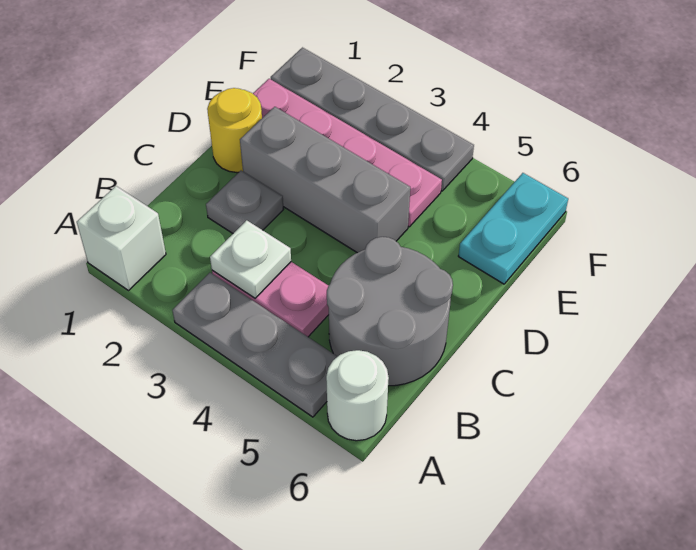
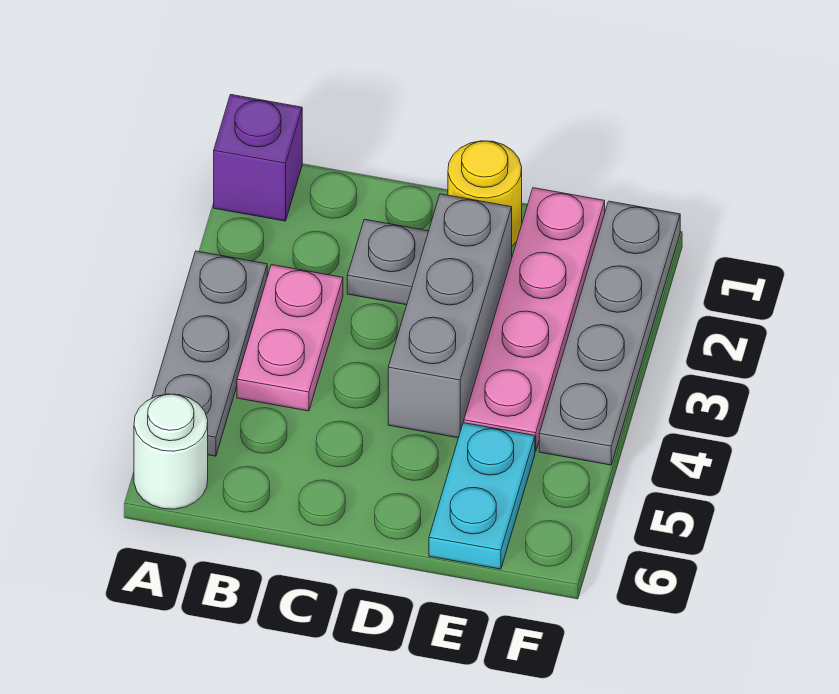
white brick A1 level 1 -> purple brick A1 level 1
white plate B3 level 2 -> none
grey round brick B5:C6 level 1 -> none
cyan plate E6:F6 level 1 -> cyan plate E5:E6 level 1

